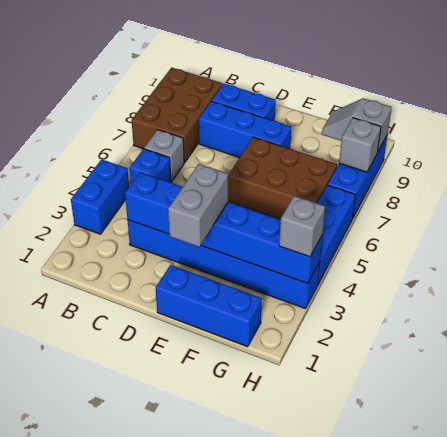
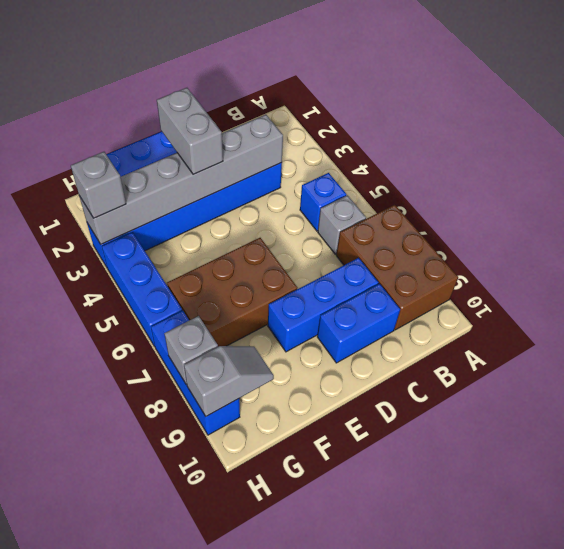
blue brick A3:A4 level 1 -> none
blue brick C3:H3 level 2 -> grey brick C3:H3 level 2

